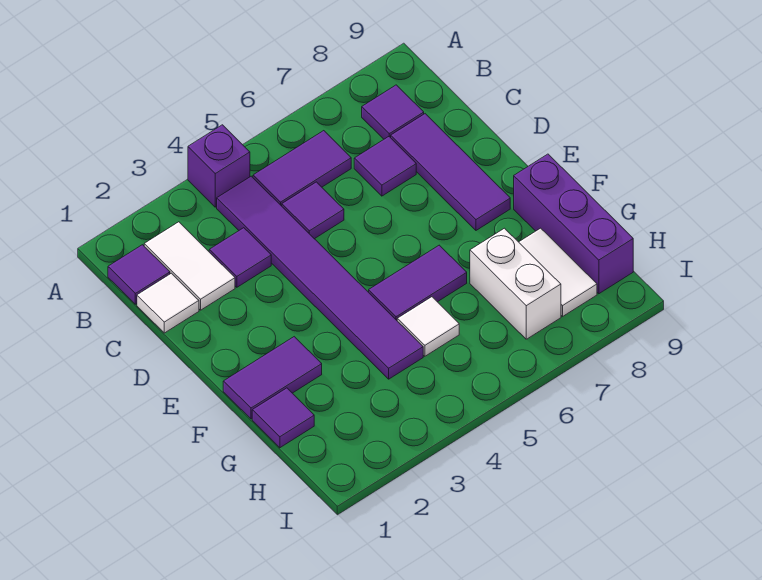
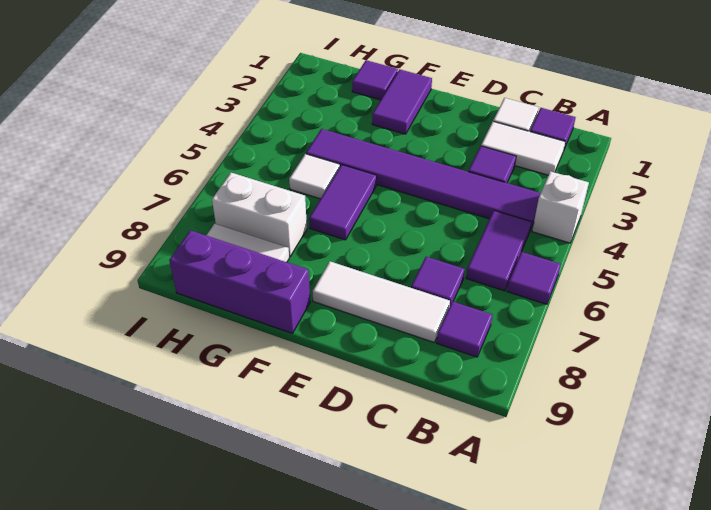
purple brick A4 level 1 -> white brick A4 level 1
purple tile C5 level 1 -> purple tile A6 level 1
purple tile C8:E8 level 1 -> white tile C8:E8 level 1

